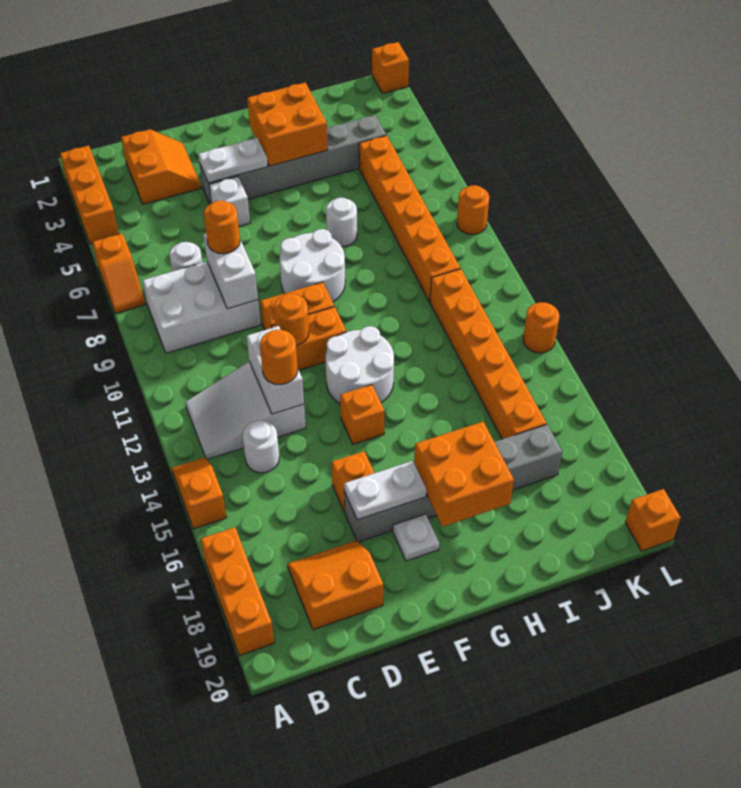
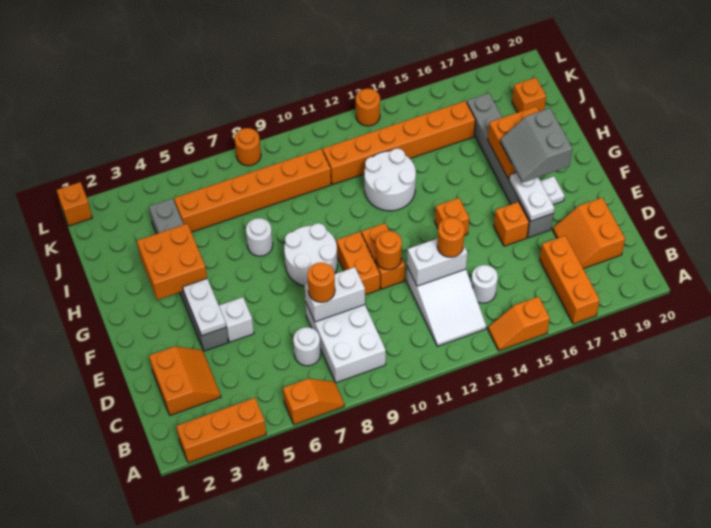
orange brick A17:A19 level 1 -> orange brick A17:C17 level 1
orange slope C2:D3 level 1 top C -> orange slope C2:D3 level 1 top 2
white round brick F12:G13 level 1 -> white round brick H12:I13 level 1
none -> grey slope F17:G18 level 3 top 18
orange brick L20 level 1 -> orange brick J19 level 1

